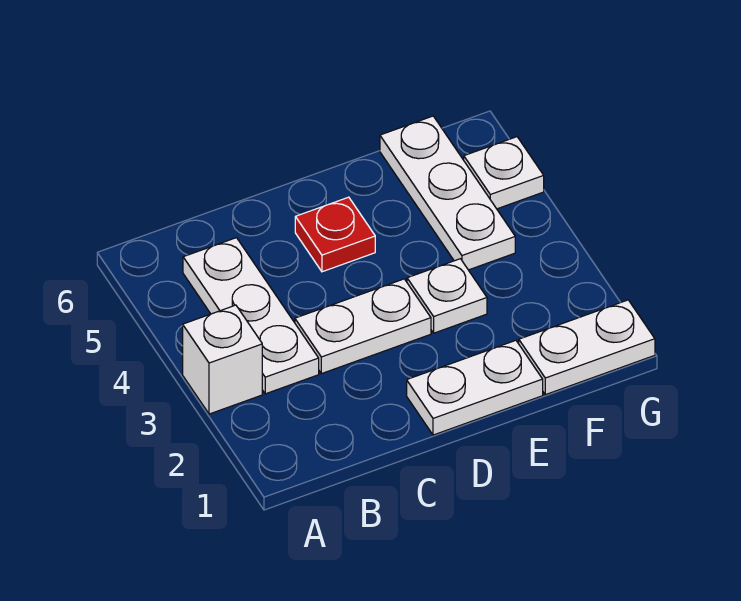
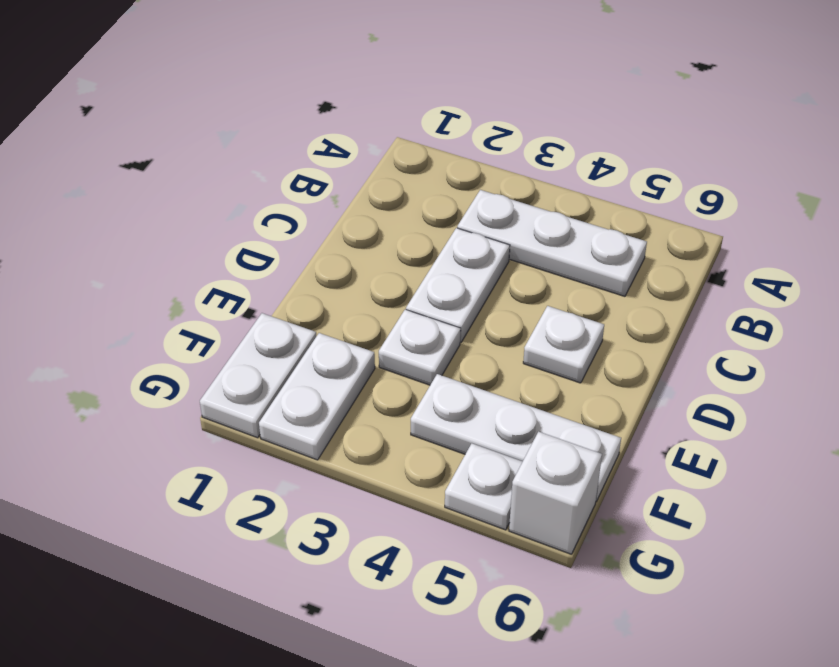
white brick A3 level 1 -> white brick G6 level 1
white plate D1:E1 level 1 -> white plate F2:G2 level 1
red plate D5 level 1 -> white plate D5 level 1

